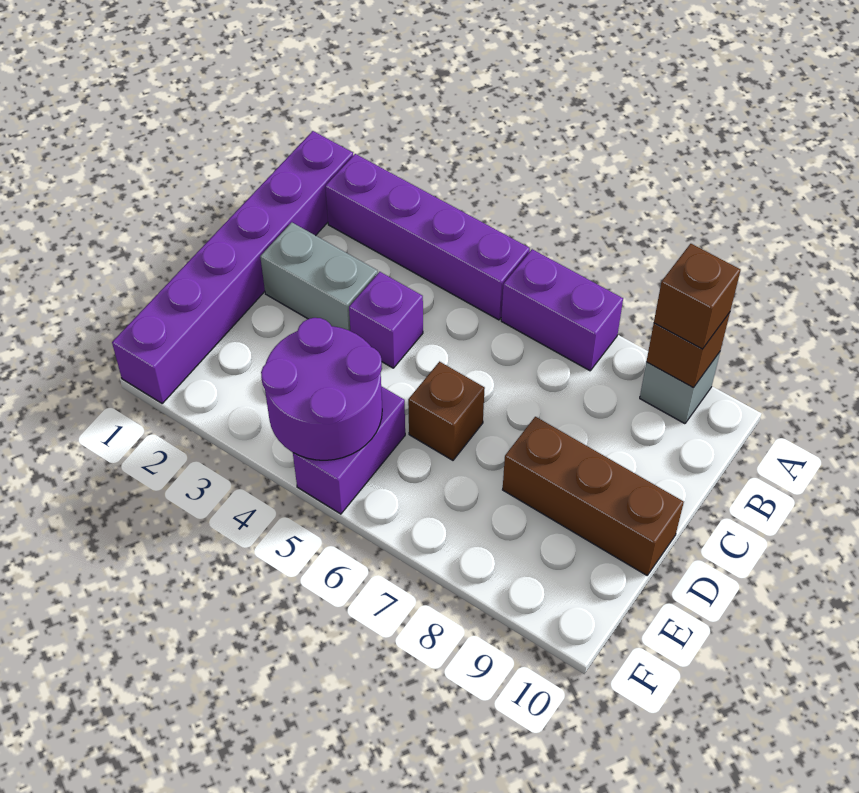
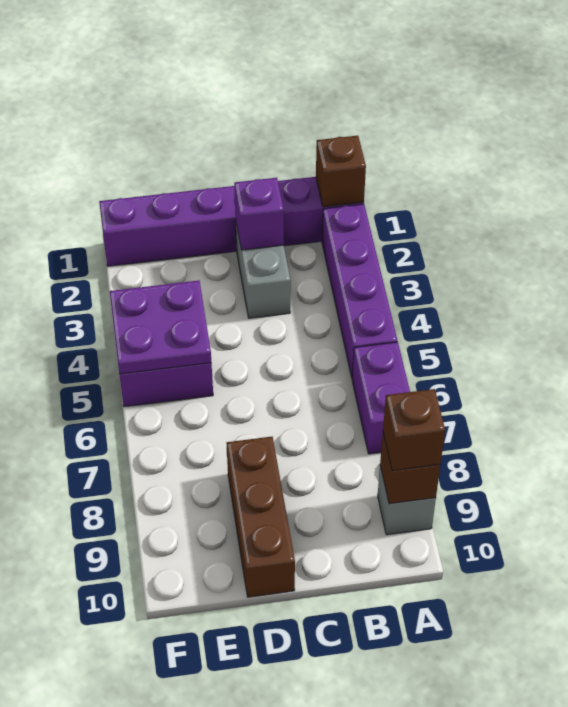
purple brick C4 level 1 -> purple brick C2 level 2
brown brick D6 level 1 -> brown brick A1 level 2
purple round brick E4:F5 level 2 -> purple plate E4:F5 level 2

